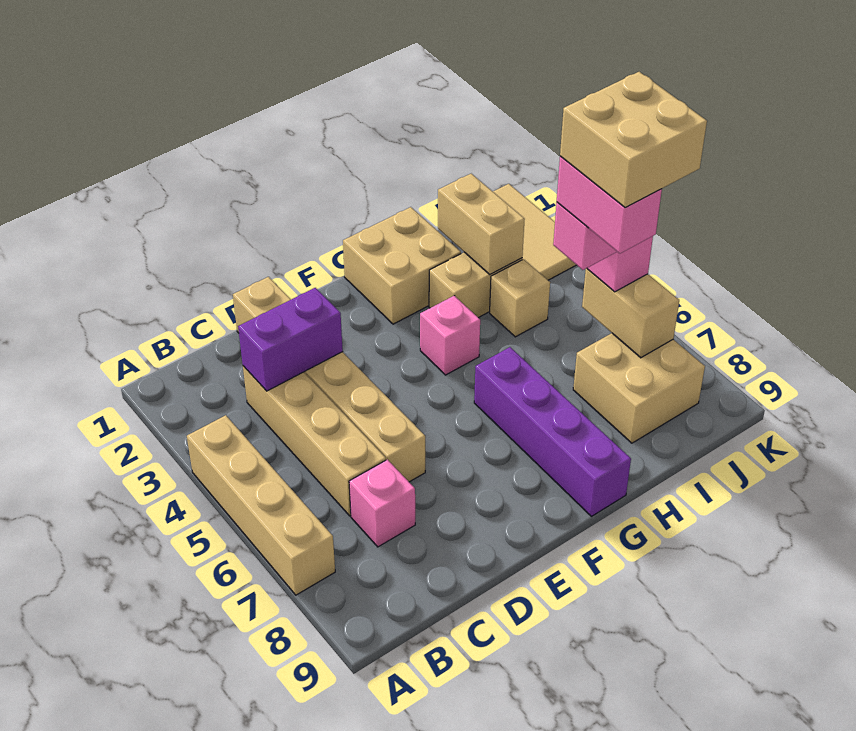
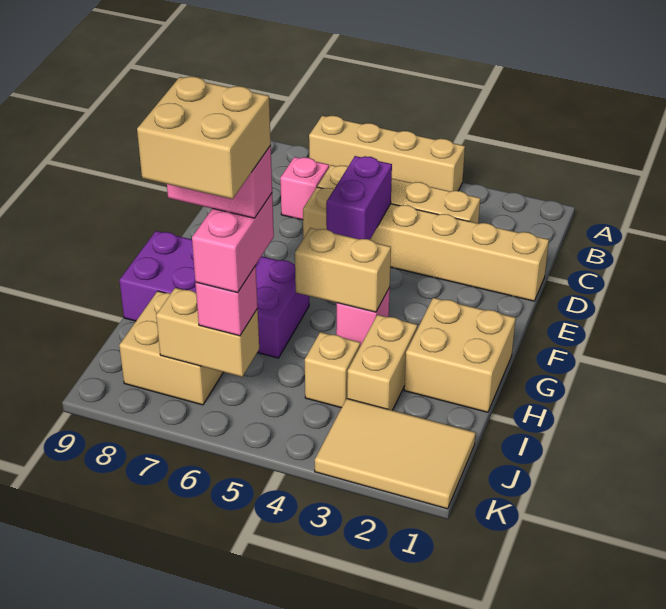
purple brick C3:D3 level 2 -> purple brick D5:E5 level 2
purple brick G6:G9 level 1 -> purple brick G6:H9 level 1
tan brick I2:I3 level 2 -> tan brick G4:G5 level 2

